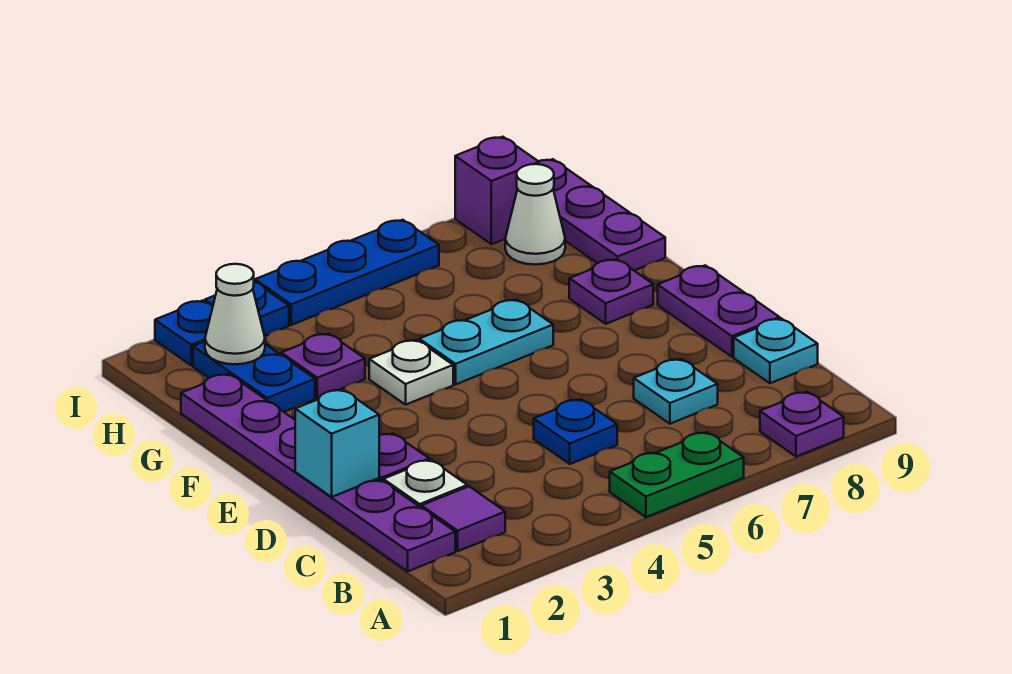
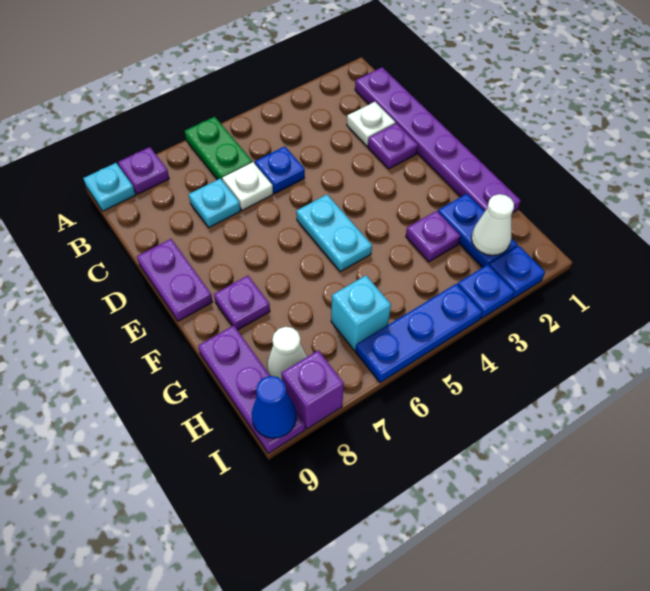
green plate A5:A6 level 1 -> green plate A6:B6 level 1
purple tile B2 level 1 -> none
cyan plate C9 level 1 -> cyan plate A9 level 1
cyan brick D1 level 2 -> cyan brick H6 level 1
white plate F4 level 1 -> white plate C6 level 1
cyan plate F5:F6 level 1 -> cyan plate E5:F5 level 1
none -> blue cone I9 level 2

